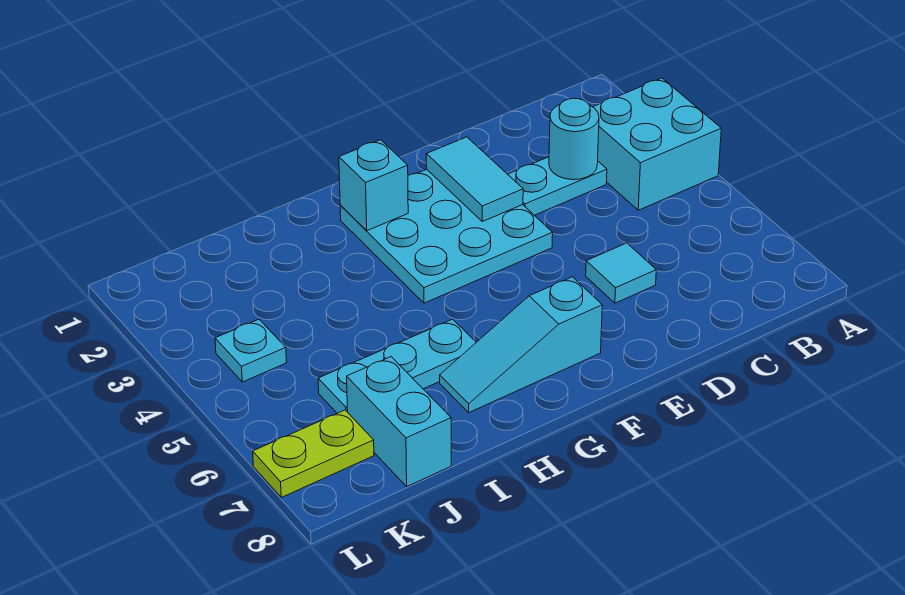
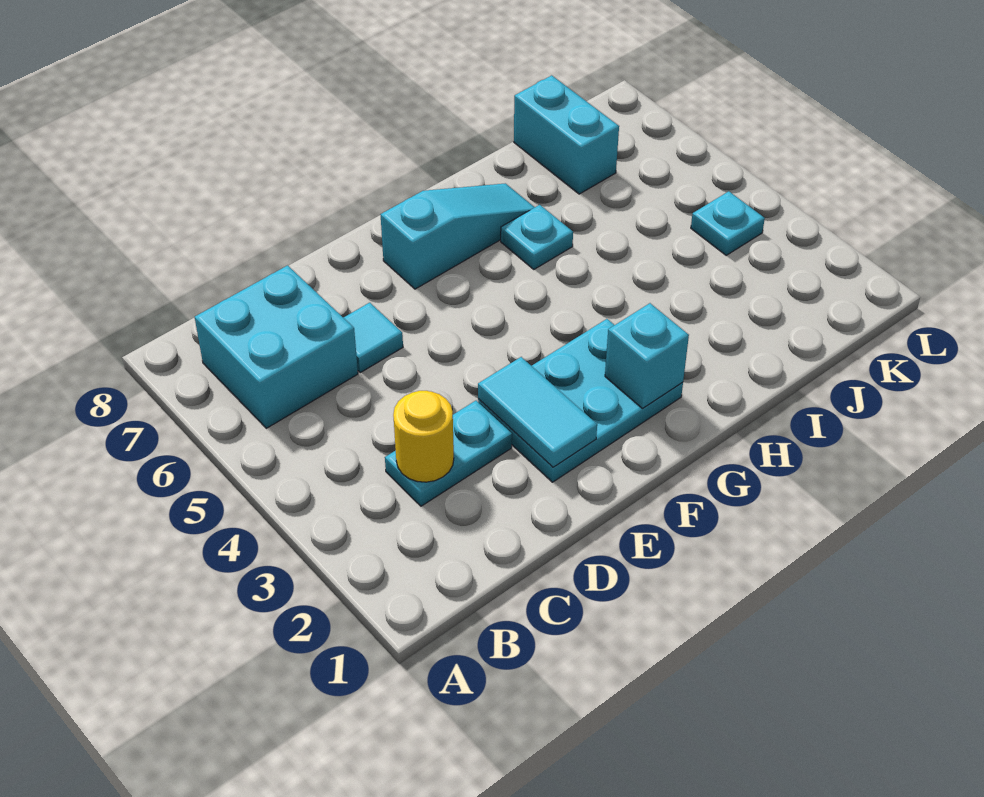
cyan brick A3:B4 level 1 -> cyan brick B6:C7 level 1
cyan round brick C3 level 2 -> yellow round brick C3 level 2
cyan plate E2:G4 level 1 -> cyan plate E2:G3 level 1
cyan plate H6:J6 level 1 -> cyan plate H6 level 1
lime plate K7:L7 level 1 -> none

